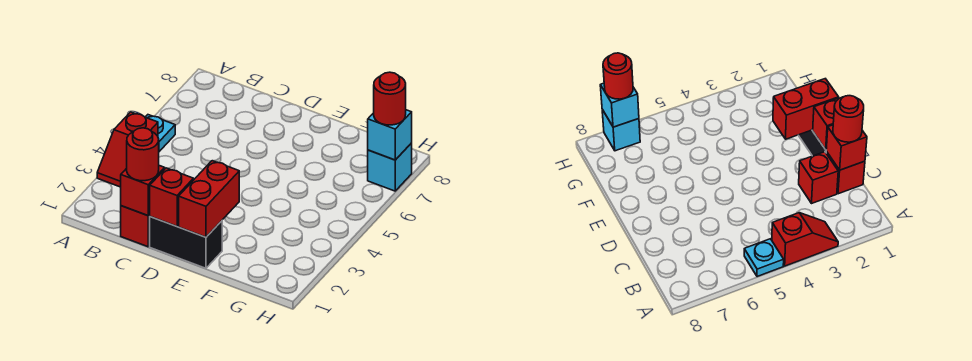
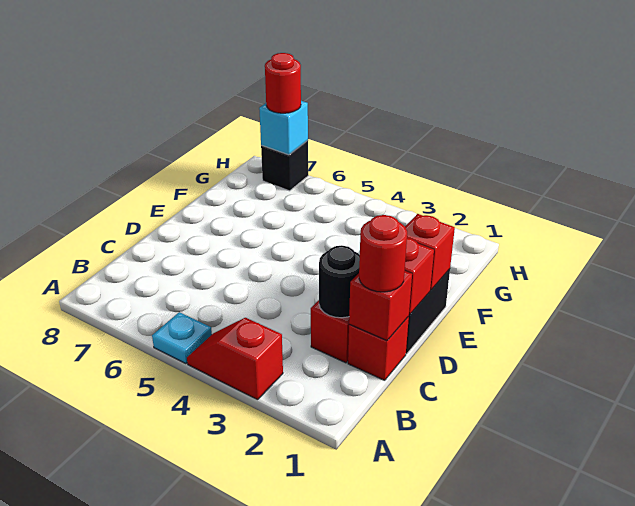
red slope A3:A4 level 1 top 4 -> red slope A3:A4 level 1 top 3
none -> black round brick C2 level 2
red brick E1:E2 level 2 -> red brick E1 level 2
cyan brick H7 level 1 -> black brick H7 level 1

